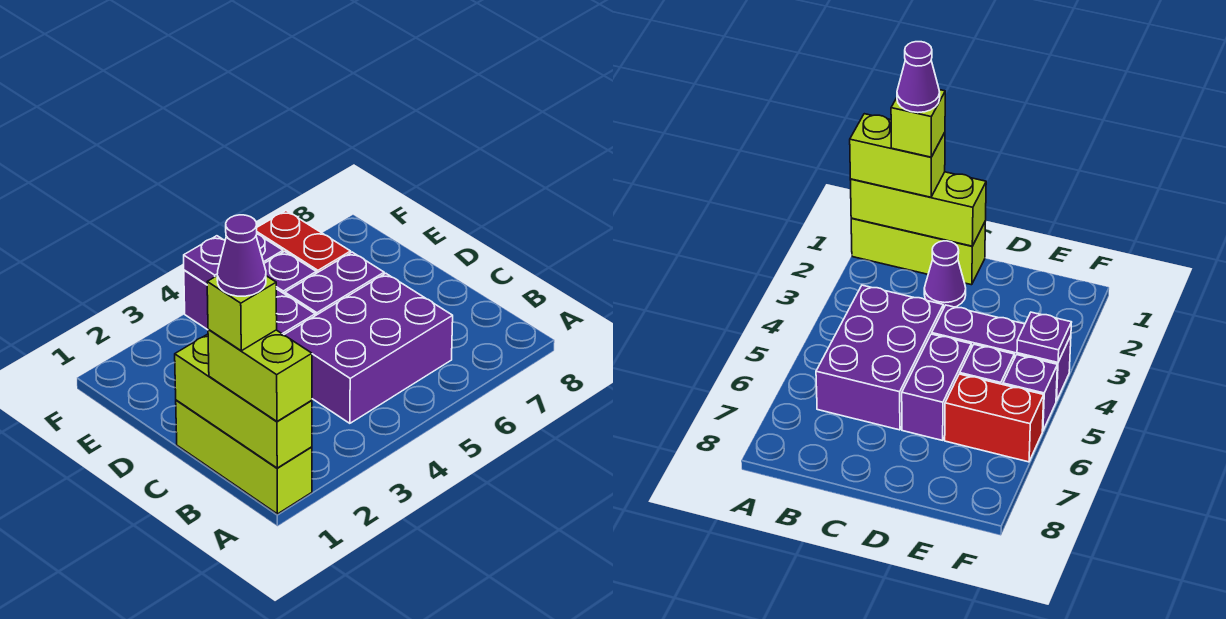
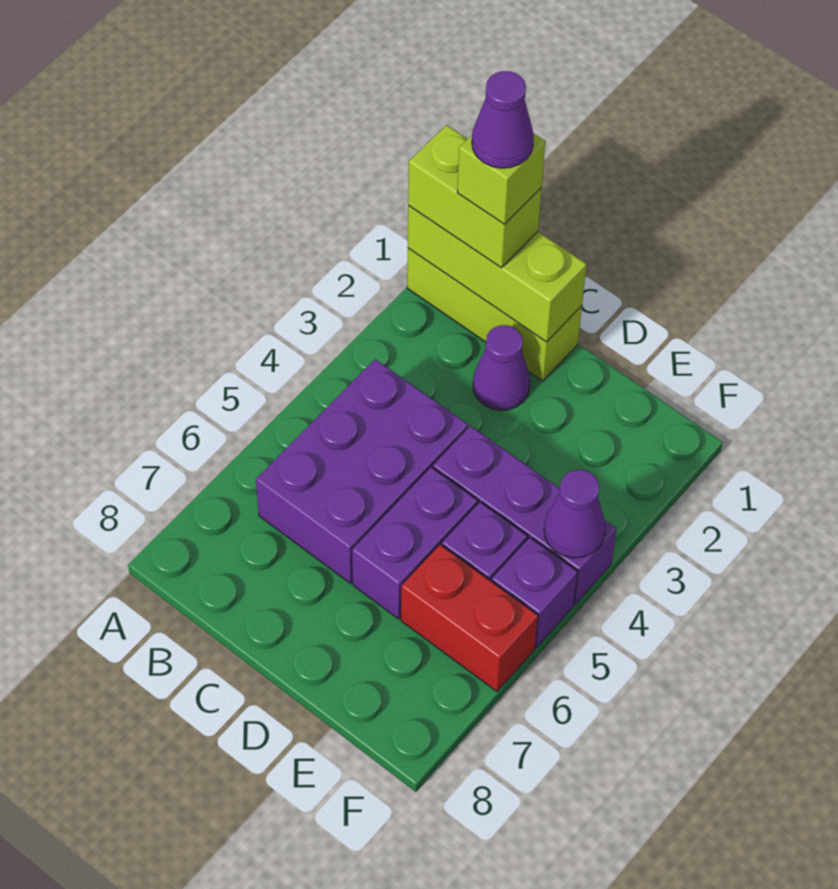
purple plate F4 level 2 -> purple cone F4 level 2

